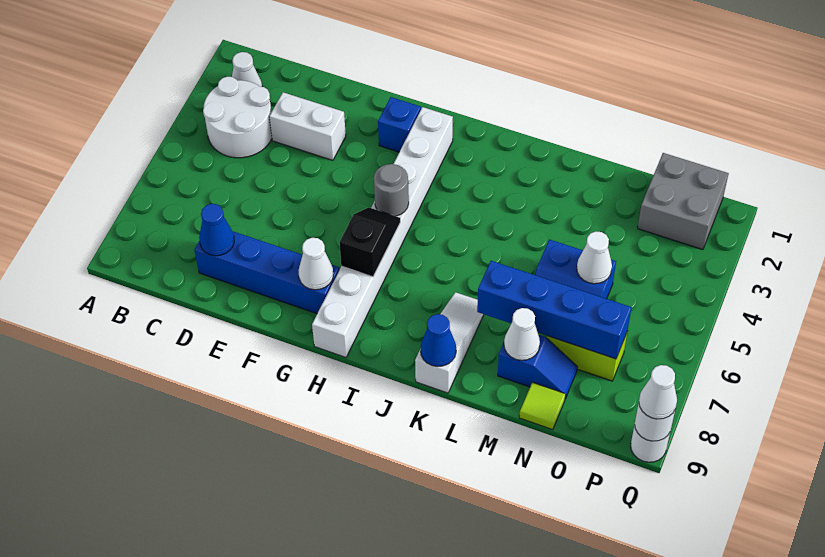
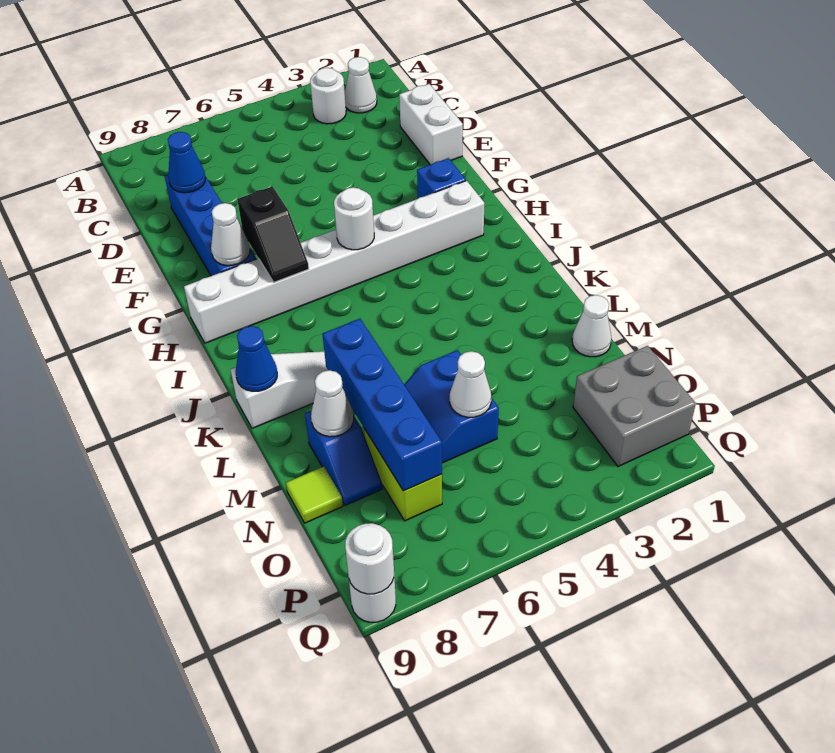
white round brick B3:C4 level 1 -> white round brick B3 level 1
white brick D3:E3 level 1 -> white brick D1:E1 level 1
grey round brick H5 level 2 -> white round brick H5 level 2
black slope H6:H7 level 2 top 7 -> black slope G7:H7 level 2 top G
white cone Q9 level 3 -> white cone M1 level 1

